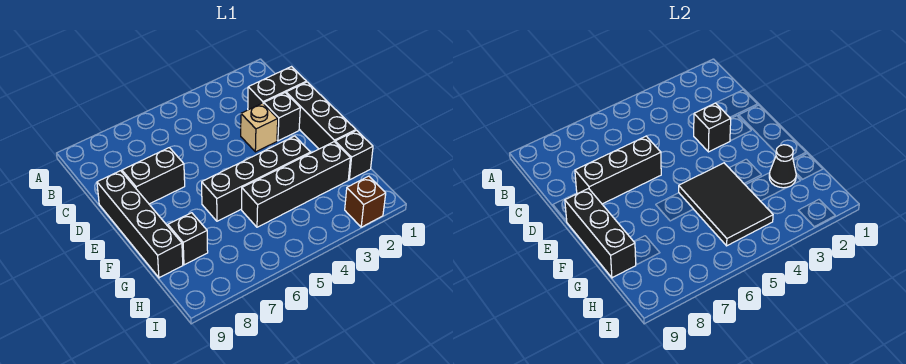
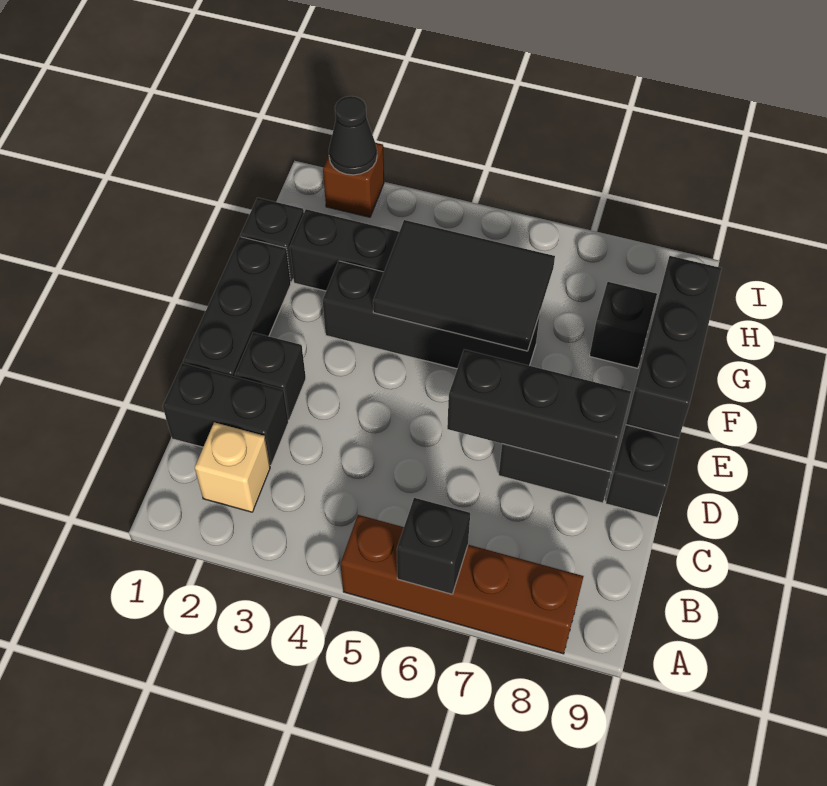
none -> brown brick A5:A8 level 1
tan brick D3 level 1 -> tan brick B2 level 1
black brick D3 level 2 -> black brick A6 level 2
black tile F4:H5 level 2 -> black tile F4:G6 level 2
black cone G2 level 2 -> black cone I2 level 2

